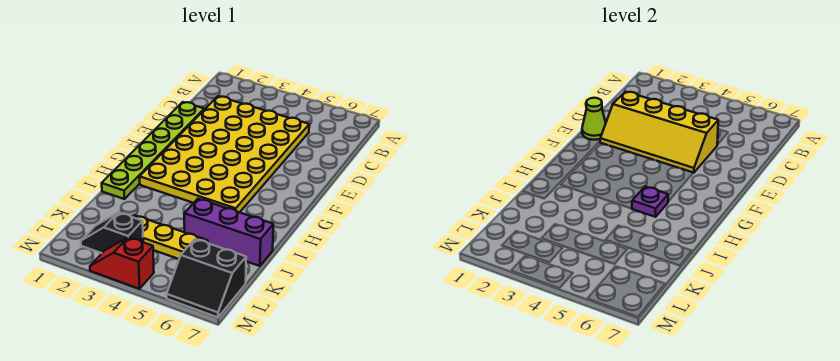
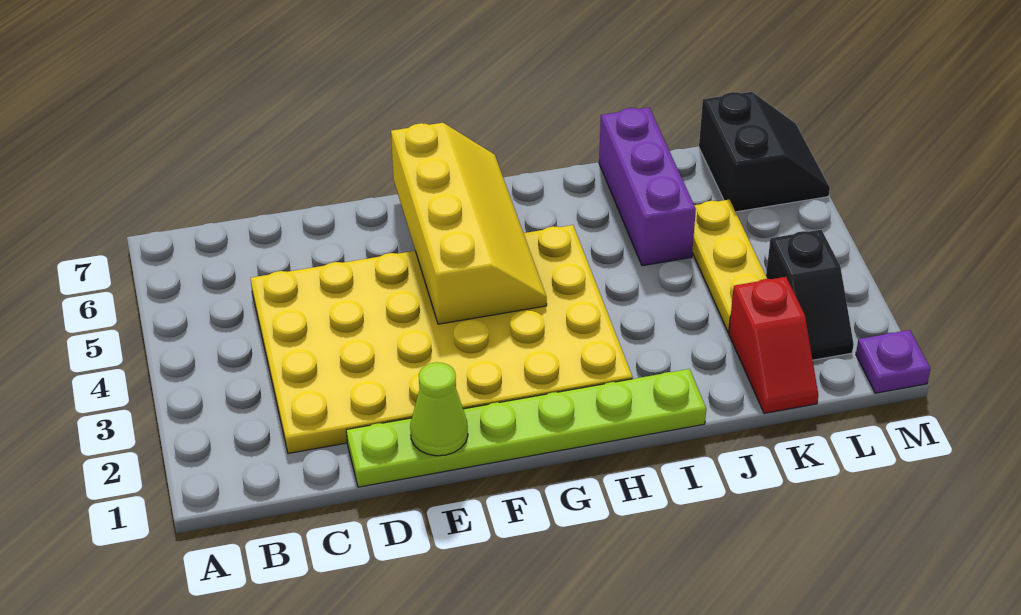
yellow slope D2:E5 level 2 top D -> yellow slope F4:G7 level 2 top F
purple plate H5 level 2 -> purple plate M1 level 1
red slope M3:M4 level 1 top 4 -> red slope K1:K2 level 1 top 2

